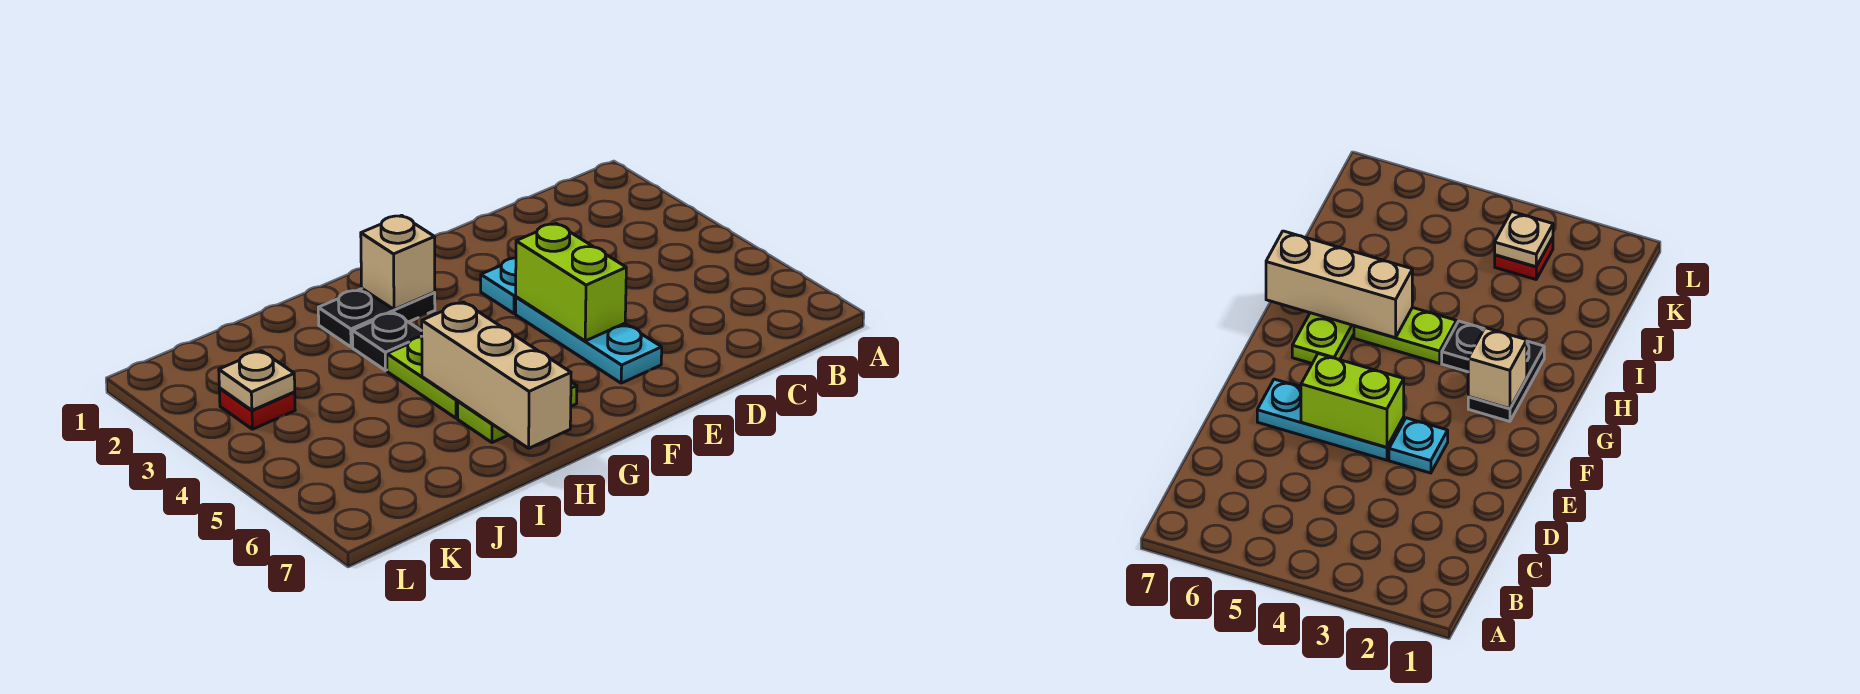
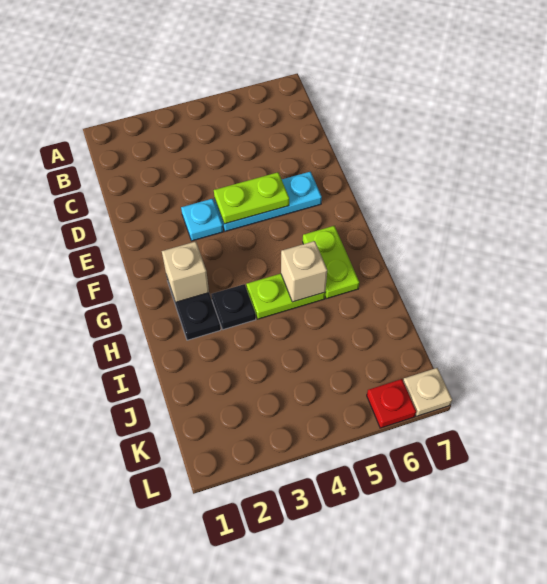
lime brick E4:E5 level 2 -> lime plate E4:E5 level 2
tan brick H5:H7 level 2 -> tan brick H5 level 2
red plate K3 level 1 -> red plate L6 level 1
tan plate K3 level 2 -> tan plate L7 level 1

